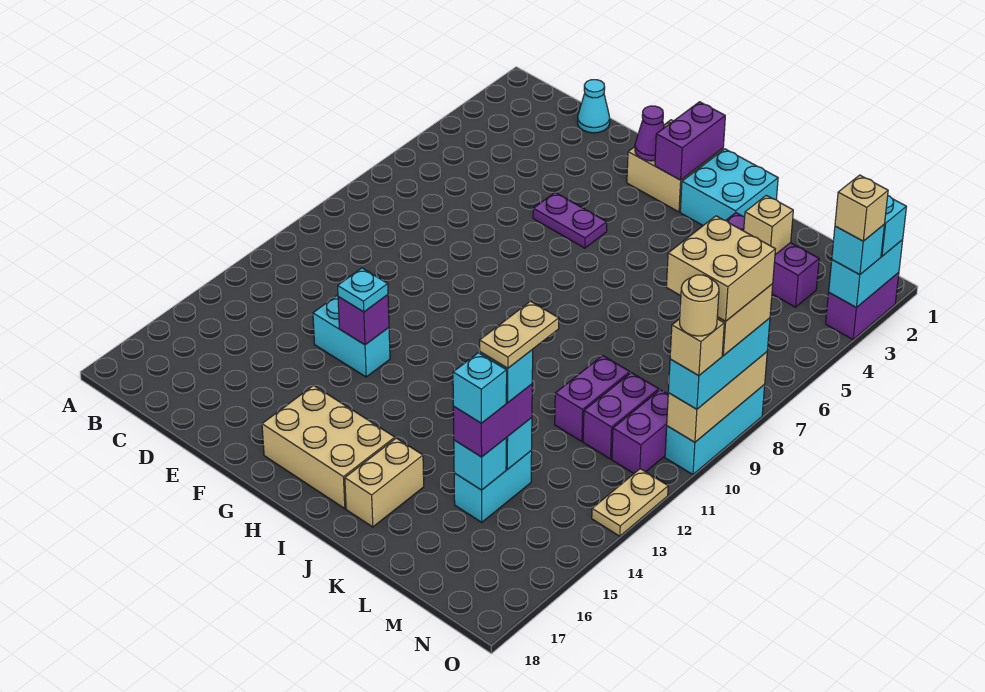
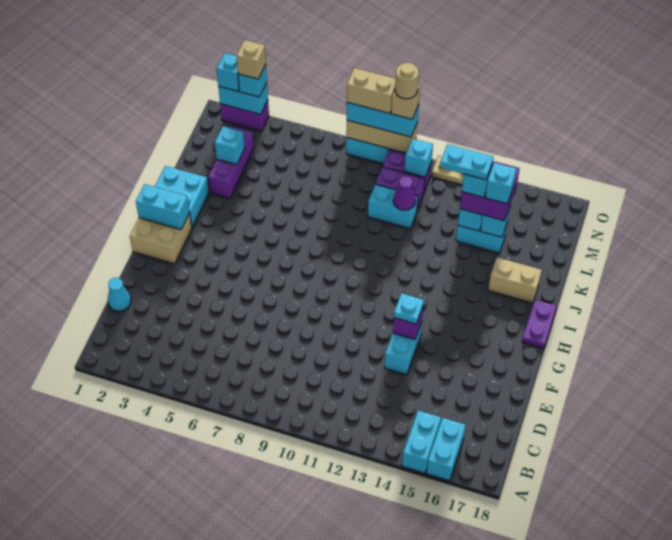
none -> cyan brick A15:B15 level 1
none -> cyan brick A16:B16 level 1
purple plate F5:G5 level 1 -> purple plate H18:I18 level 1
purple cone G2 level 2 -> purple cone L11 level 2
tan brick G16:I17 level 1 -> none
purple brick H1:H2 level 2 -> cyan brick H1:H2 level 2
tan brick L3 level 2 -> cyan brick L3 level 2
purple brick L10:L11 level 1 -> cyan brick L10:L11 level 1
tan plate L13:L14 level 5 -> cyan plate L13:L14 level 5
purple brick L14:L15 level 3 -> purple brick L14:M15 level 3
tan brick N8:O9 level 5 -> none
none -> cyan brick N11 level 2

